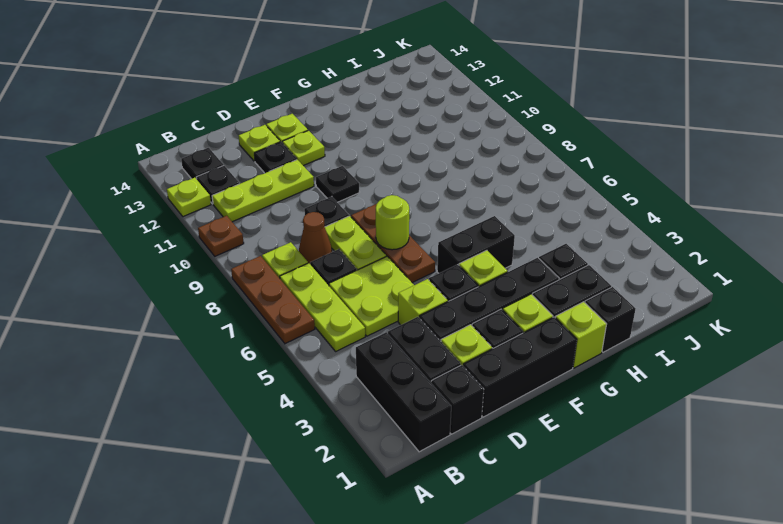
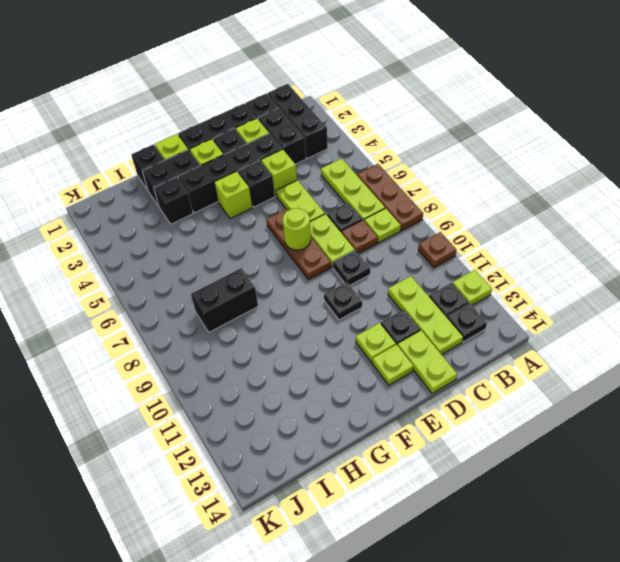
lime plate B11:D11 level 1 -> lime plate C11:C13 level 1
lime plate C5:D6 level 1 -> lime plate D5:D6 level 1
brown cone C8 level 1 -> brown plate C8 level 1
lime plate D13 level 1 -> lime plate D13:D14 level 1
black brick F5:G5 level 1 -> black brick H8:I8 level 1

